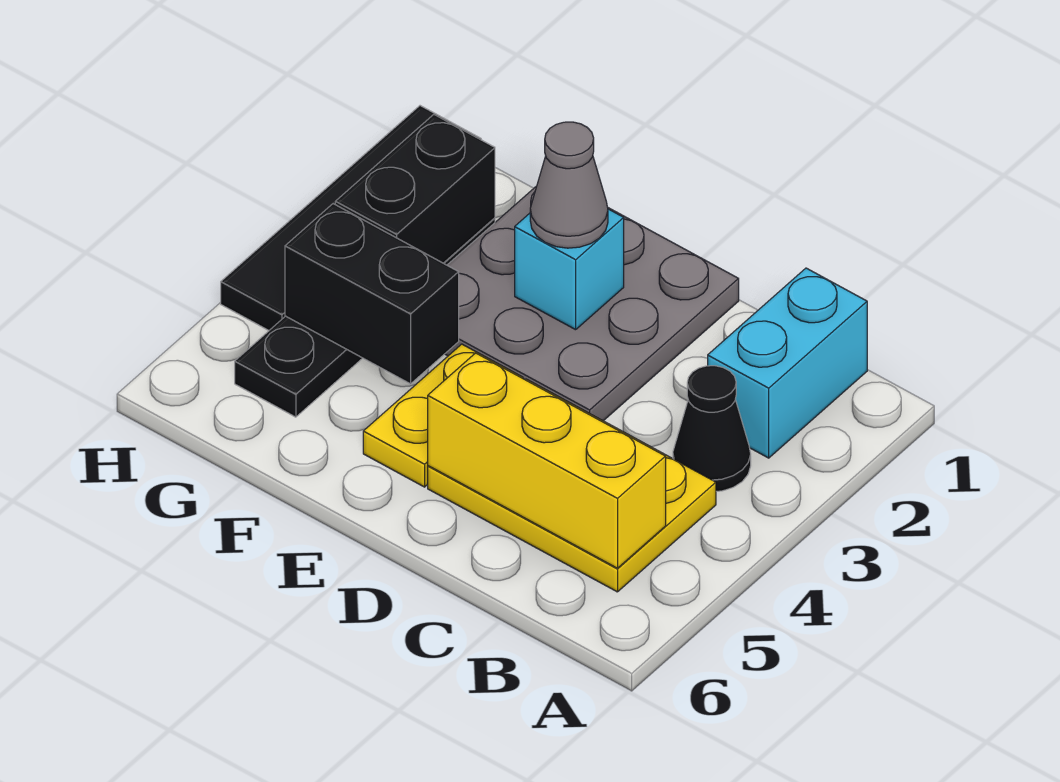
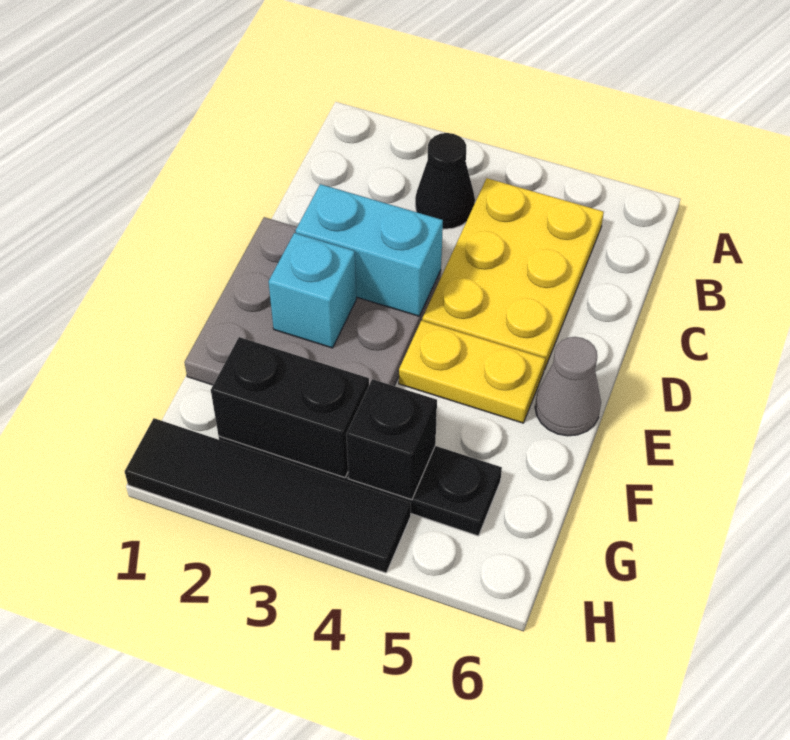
cyan brick B1:B2 level 1 -> cyan brick D2:D3 level 2
yellow brick B5:D5 level 2 -> none
grey cone E2 level 3 -> grey cone E6 level 1
black brick F4:G4 level 2 -> black brick G4 level 2

